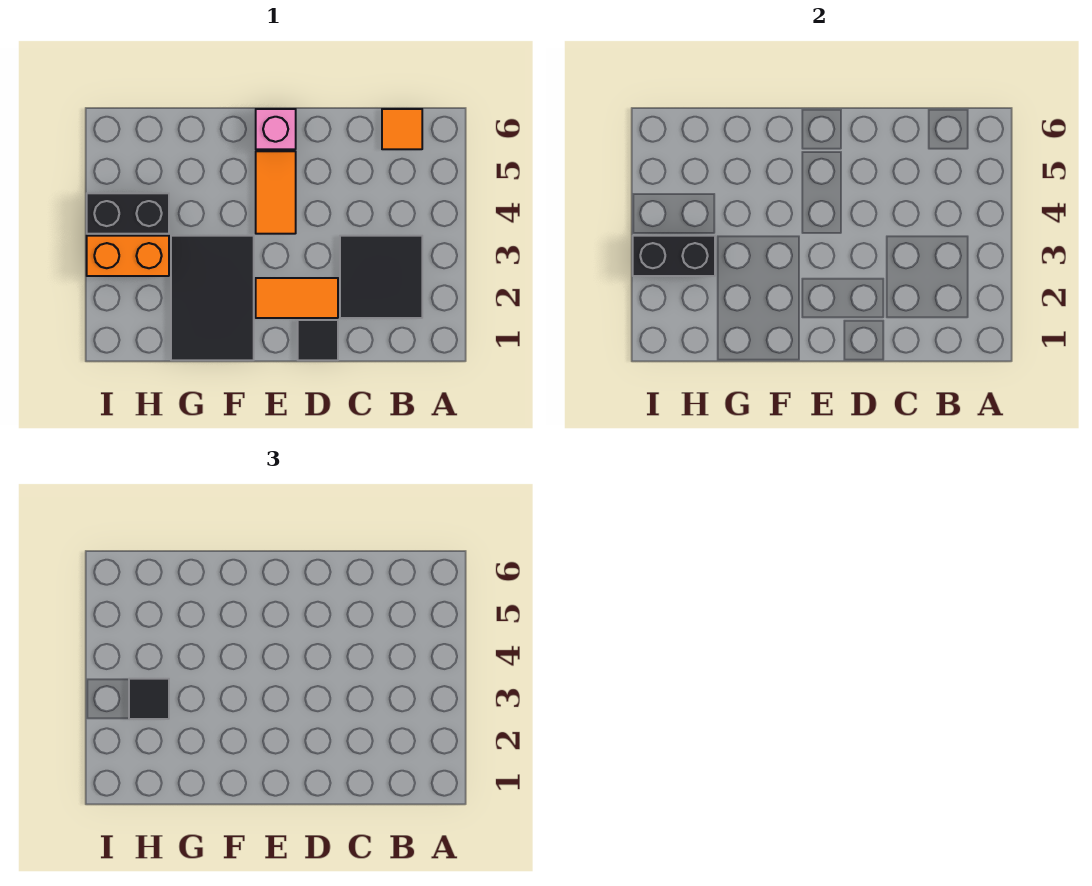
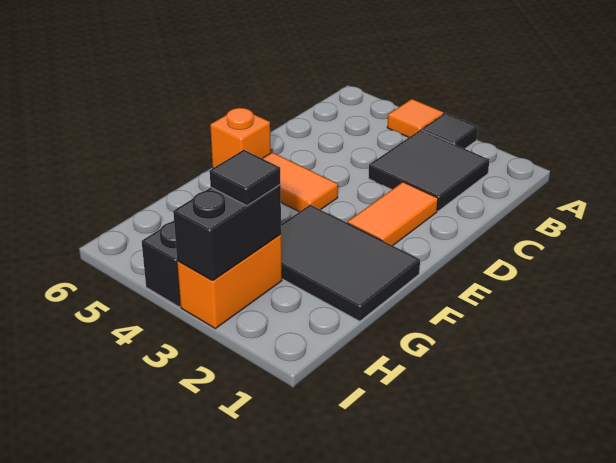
orange tile B6 level 1 -> orange tile A4 level 1
black tile D1 level 1 -> black tile A3 level 1
pink brick E6 level 1 -> orange brick E6 level 1

